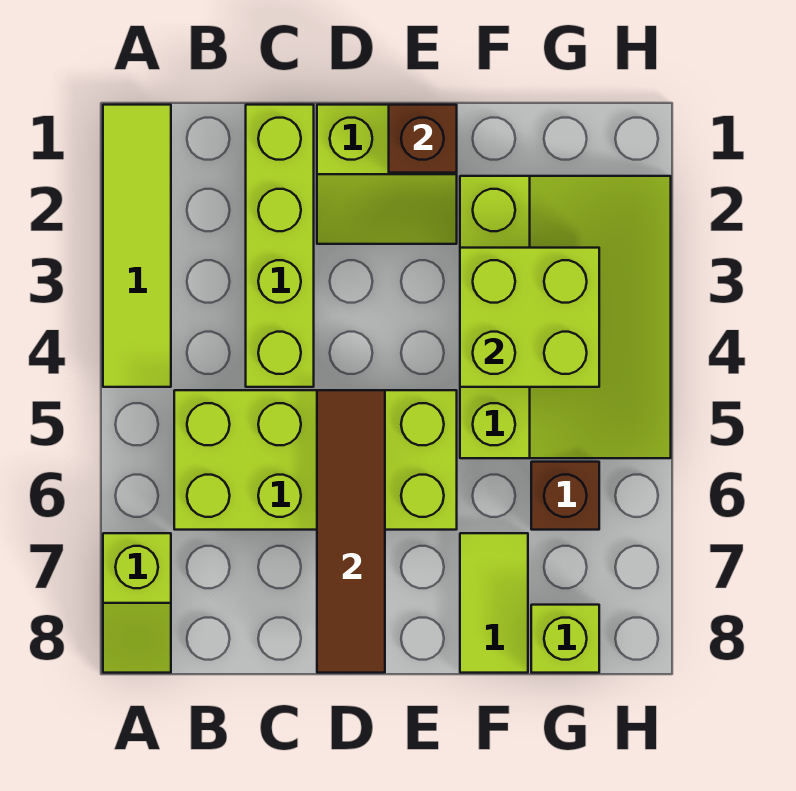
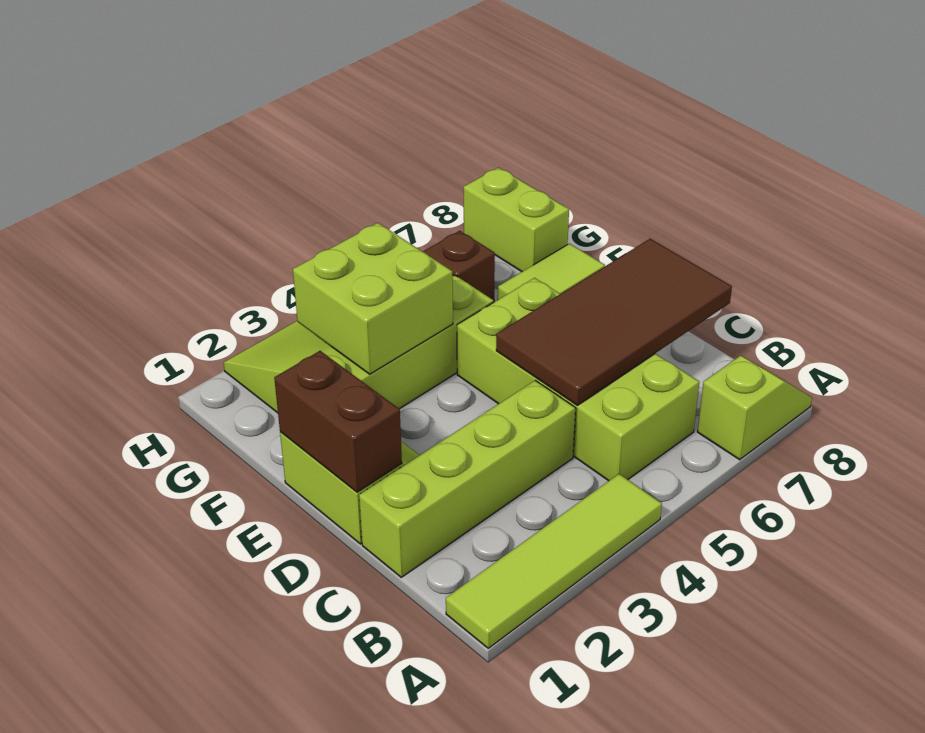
brown tile D5:D8 level 2 -> brown tile C5:D8 level 2
brown brick E1 level 2 -> brown brick D1:E1 level 2
lime brick G8 level 1 -> lime brick G8:H8 level 1

